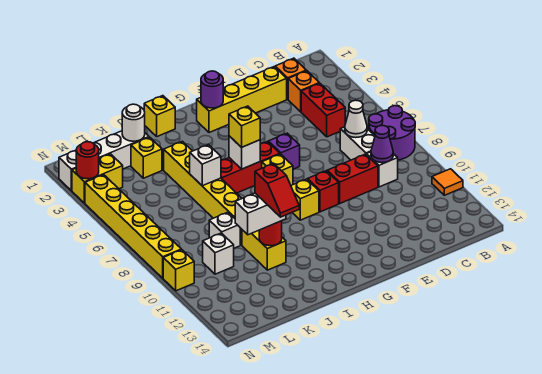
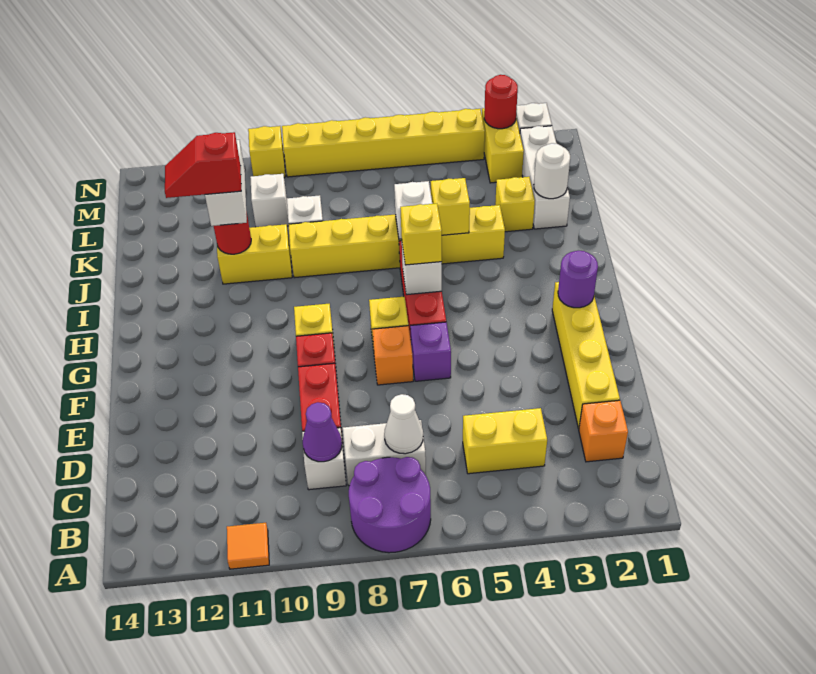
orange brick C3 level 1 -> orange brick F7 level 1
red brick C4:C5 level 1 -> yellow brick C4:C5 level 1
yellow brick I1 level 1 -> yellow brick J5 level 2

